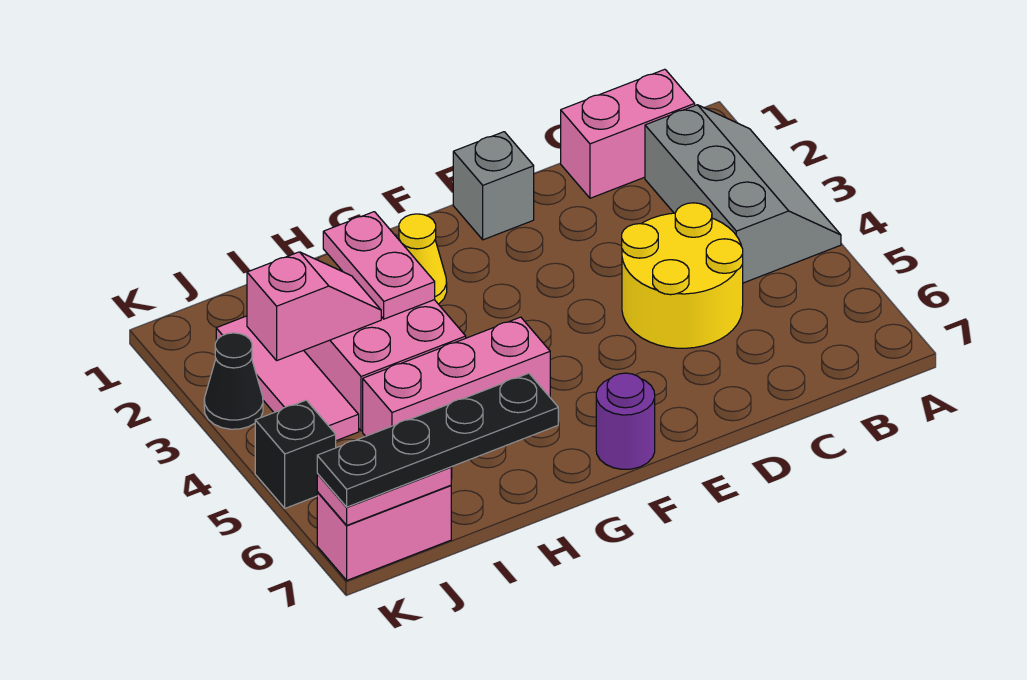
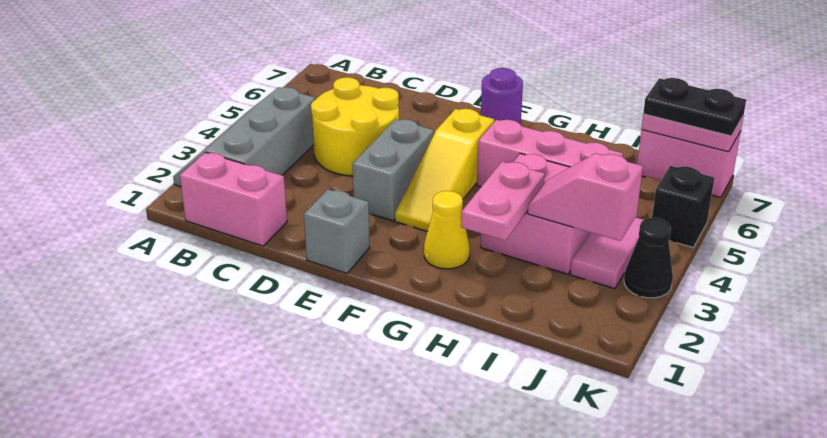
none -> grey brick E3:E4 level 1
none -> yellow slope F3:F5 level 1 top 5
black plate H7:K7 level 3 -> black plate J7:K7 level 3
pink tile J2:J4 level 1 -> pink tile J3:J4 level 1

